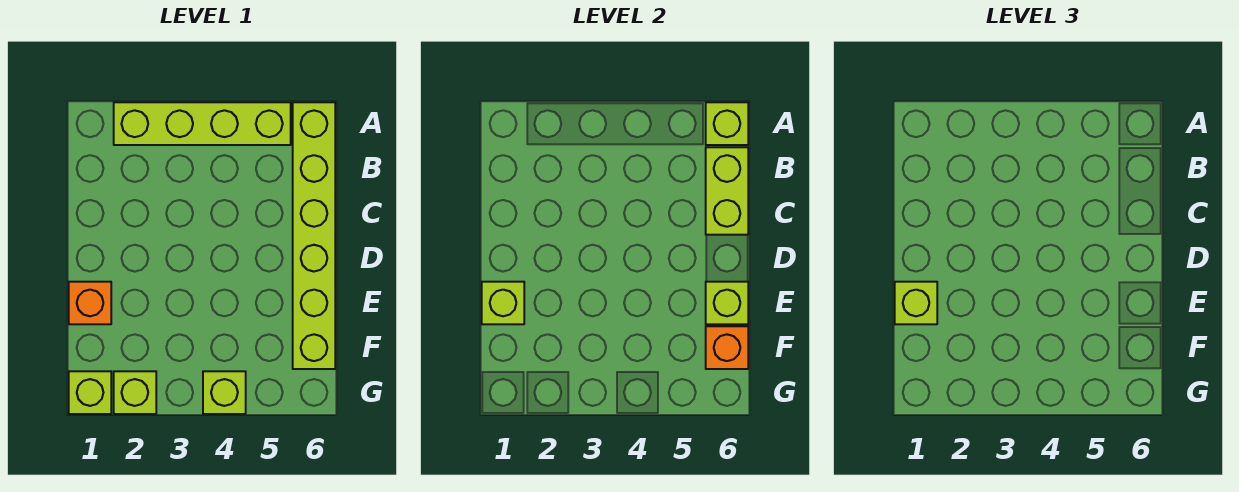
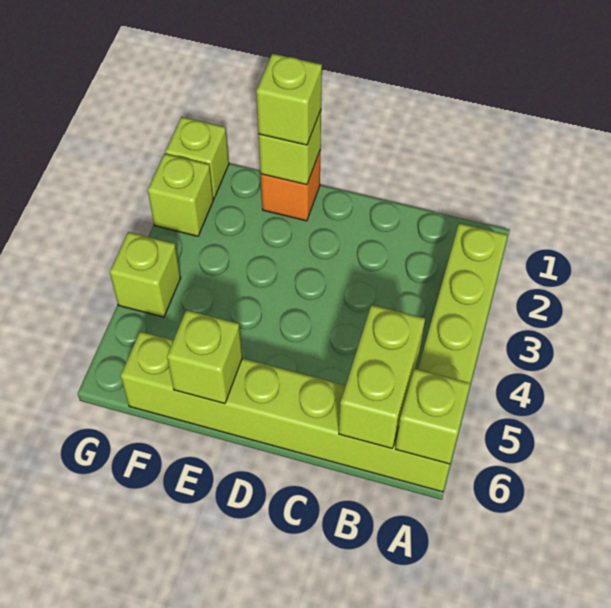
lime brick B6:C6 level 2 -> lime brick B5:B6 level 2
orange brick F6 level 2 -> none

